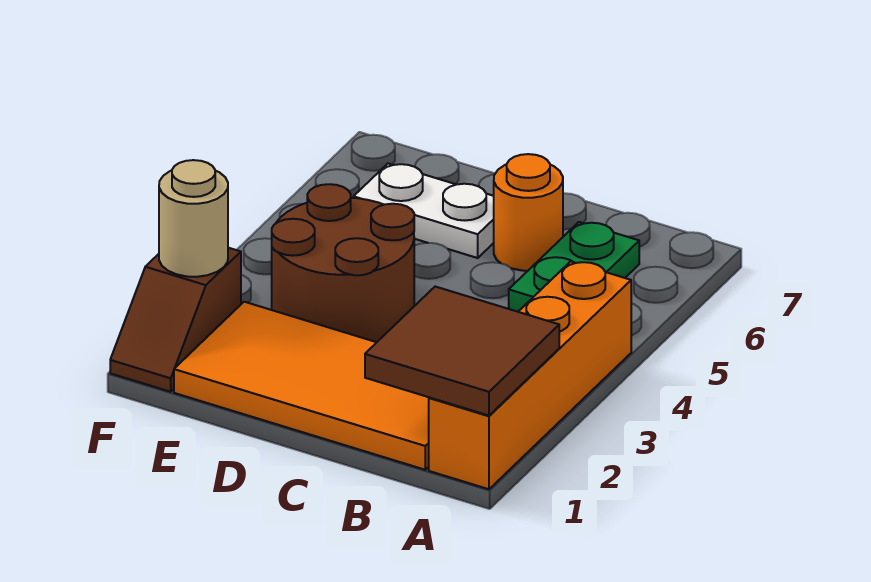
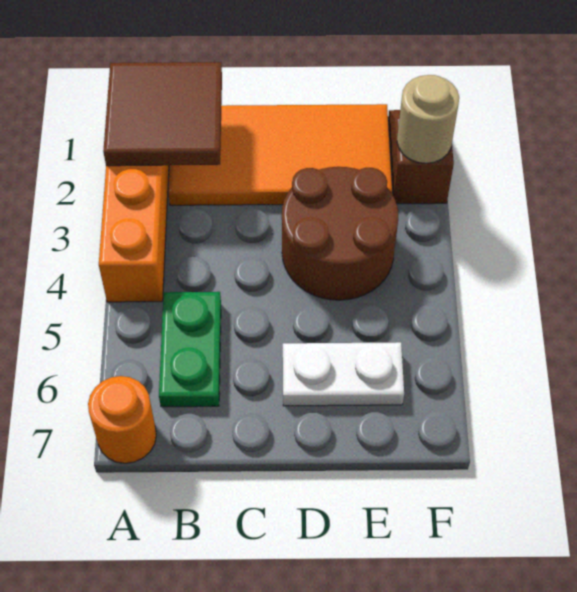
orange round brick C6 level 1 -> orange round brick A7 level 1

